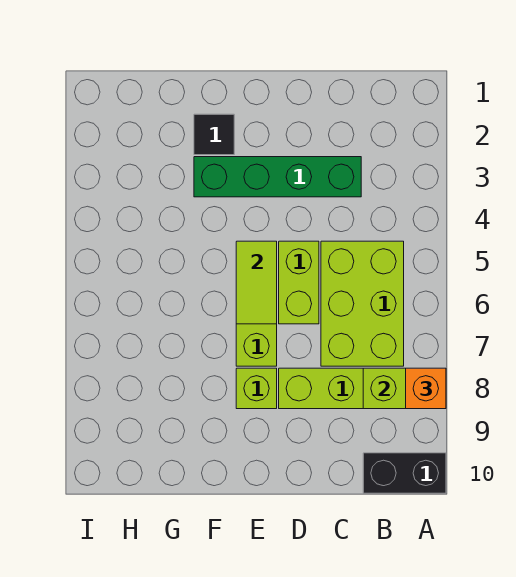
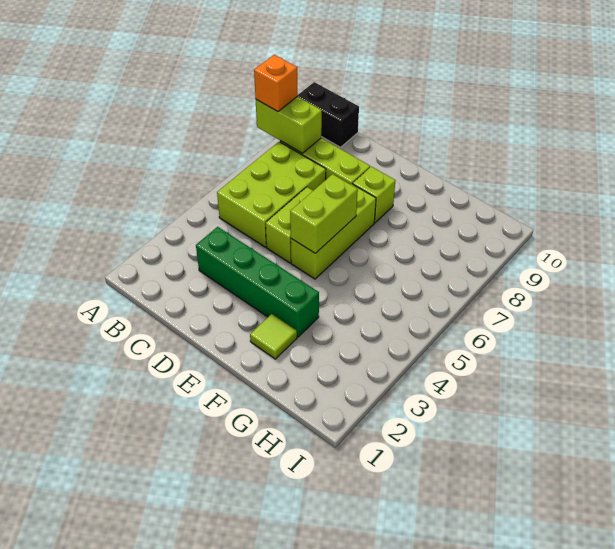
lime tile E5:E6 level 2 -> lime brick E5:E6 level 2
black tile F2 level 1 -> lime tile F2 level 1

